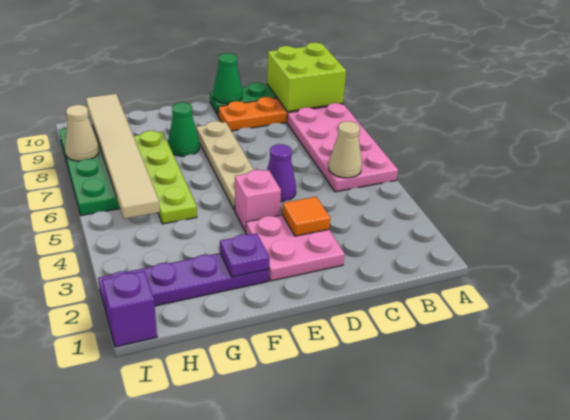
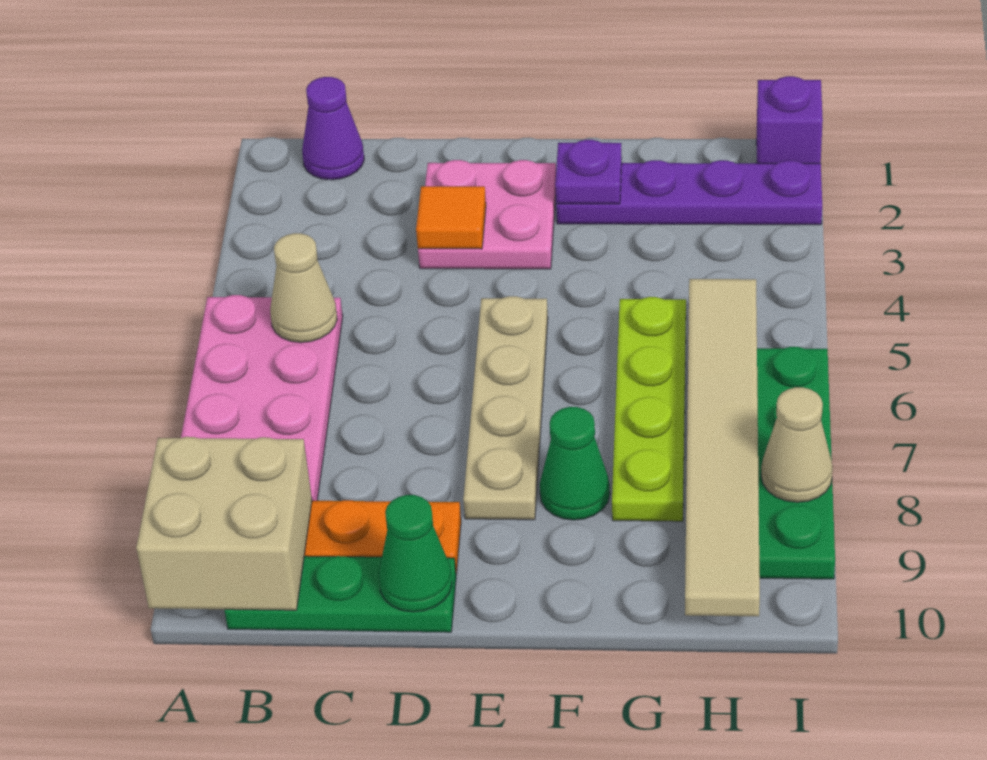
lime brick A9:B10 level 2 -> tan brick A9:B10 level 2
purple cone D5 level 1 -> purple cone B1 level 1
pink brick E4 level 1 -> none

